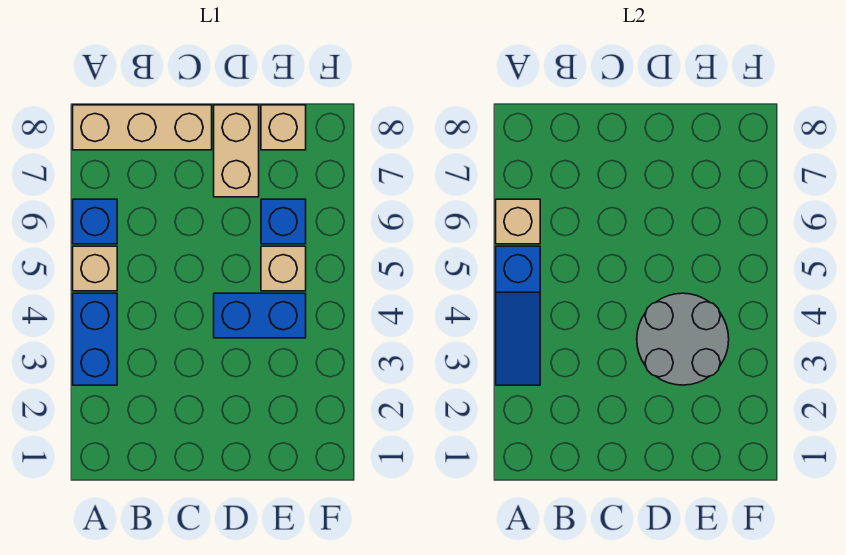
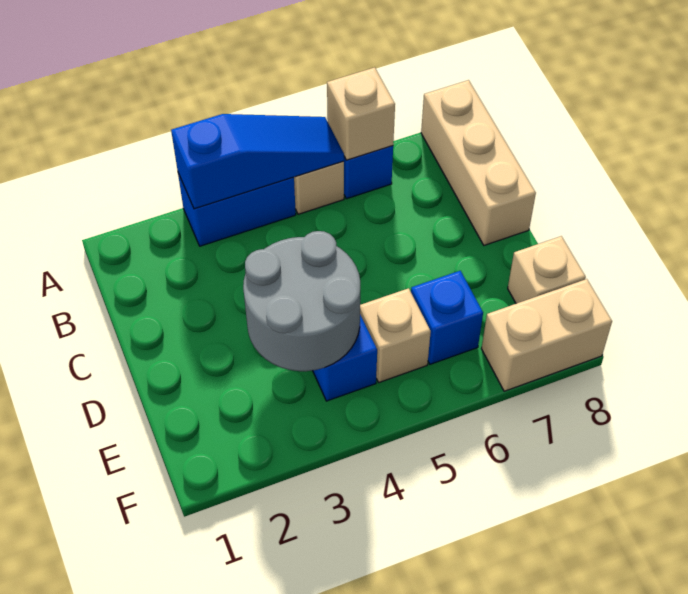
blue slope A3:A5 level 2 top 5 -> blue slope A3:A5 level 2 top 3
tan brick D7:D8 level 1 -> tan brick F7:F8 level 1

